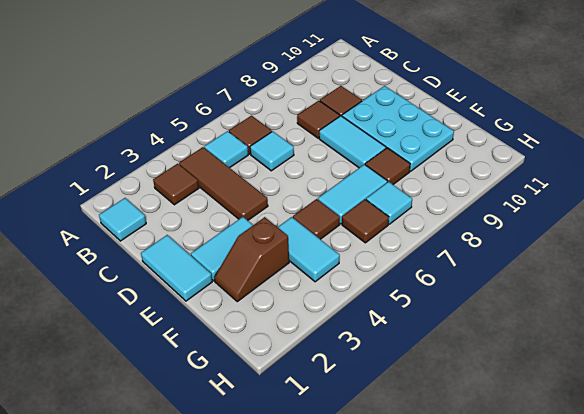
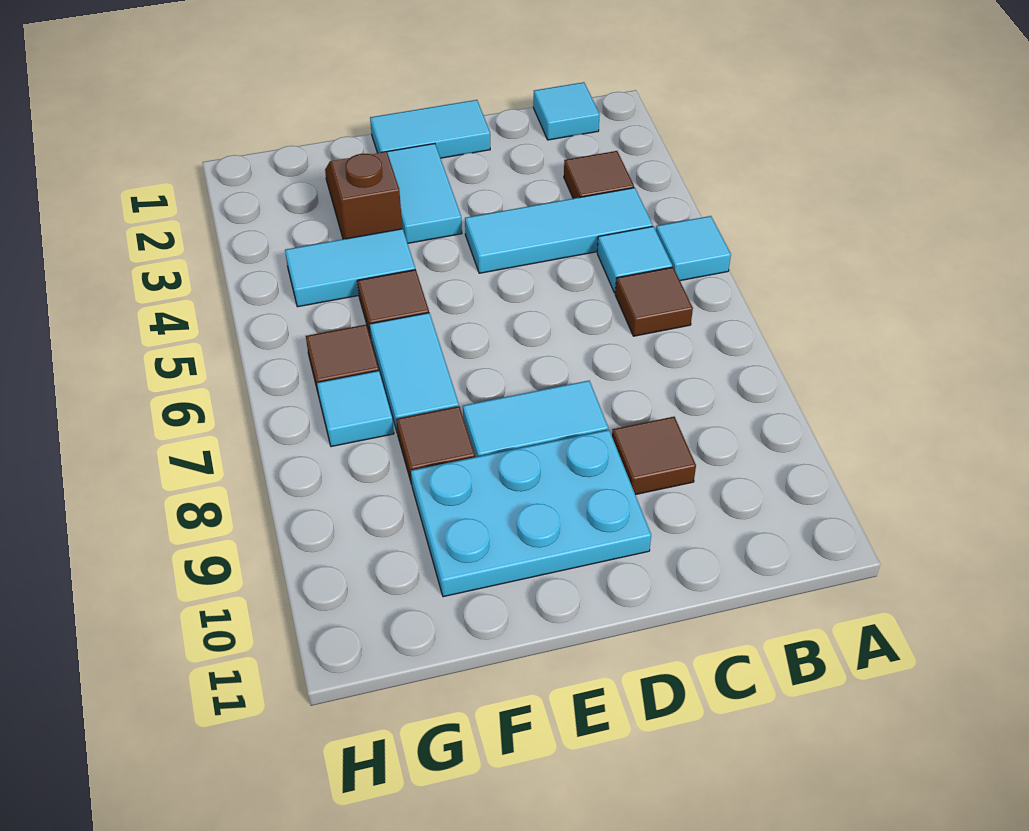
brown tile B4:D4 level 1 -> cyan tile B4:D4 level 1
cyan tile C6 level 1 -> cyan tile A5 level 1
brown tile C8 level 1 -> none

